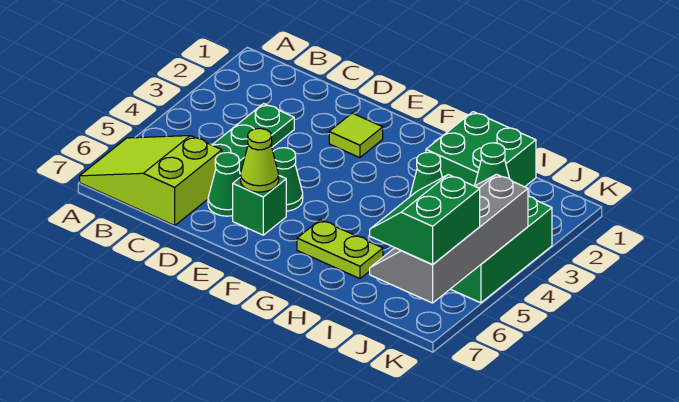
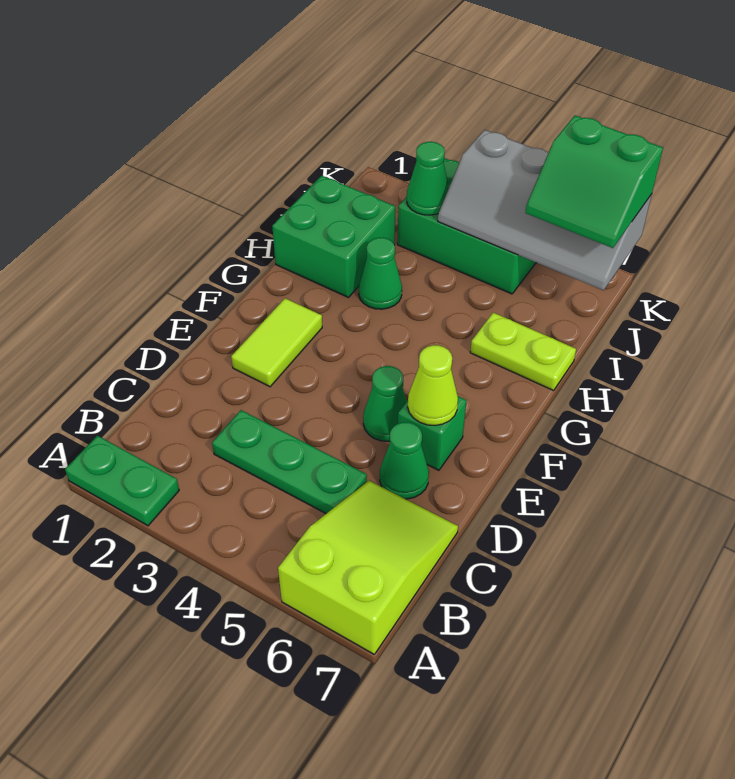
none -> green plate A1:A2 level 1
lime slope A6:C7 level 1 top C -> lime slope A6:C7 level 1 top A
lime tile E2 level 1 -> lime tile E2:F2 level 1
lime plate G6:H6 level 1 -> lime plate H6:H7 level 1

